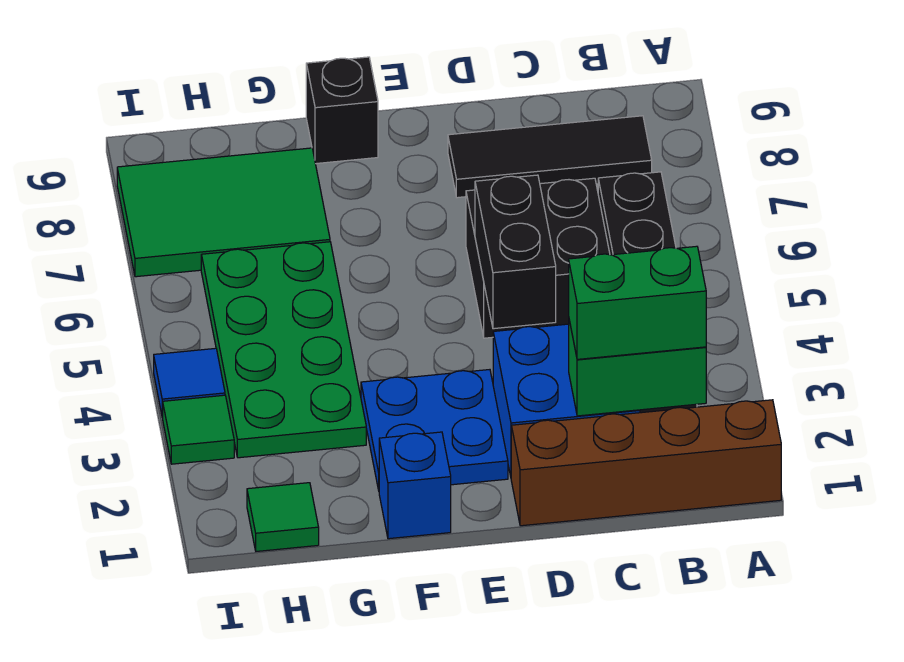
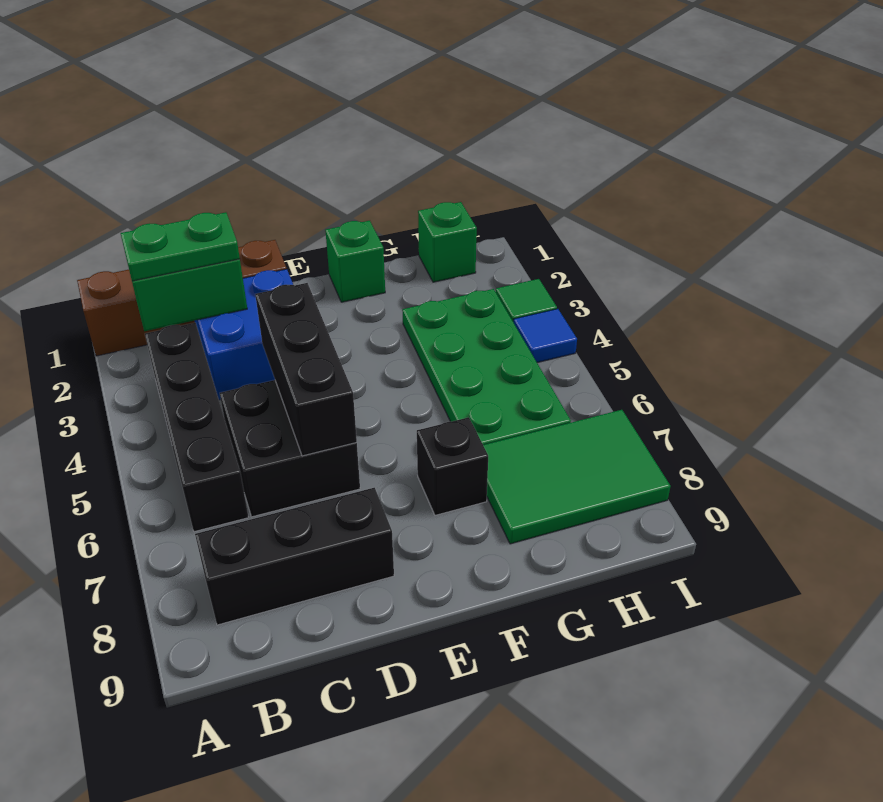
green brick B2:C2 level 3 -> green plate B2:C2 level 3
black tile B8:D8 level 1 -> black brick B8:D8 level 1
black brick D4:D5 level 2 -> black brick D4:D6 level 2
blue plate E2:F3 level 1 -> none
blue brick F1 level 1 -> green brick F1 level 1
black brick F9 level 1 -> black brick F7 level 1
green tile H1 level 1 -> green brick H1 level 1

